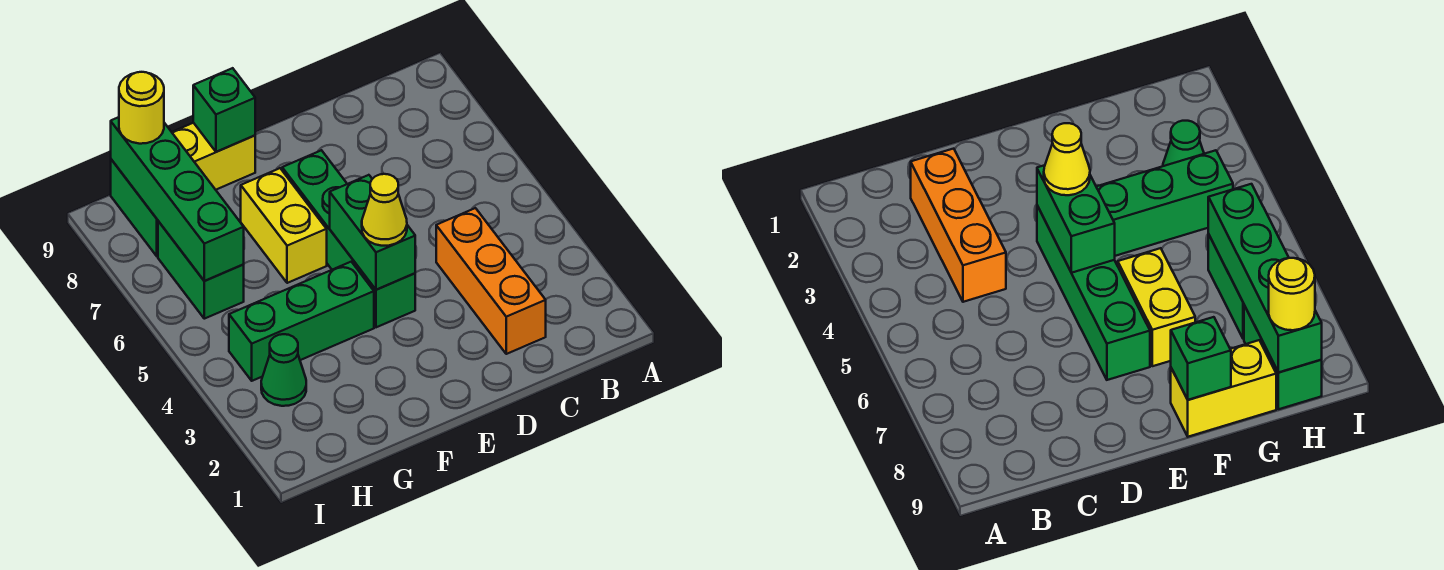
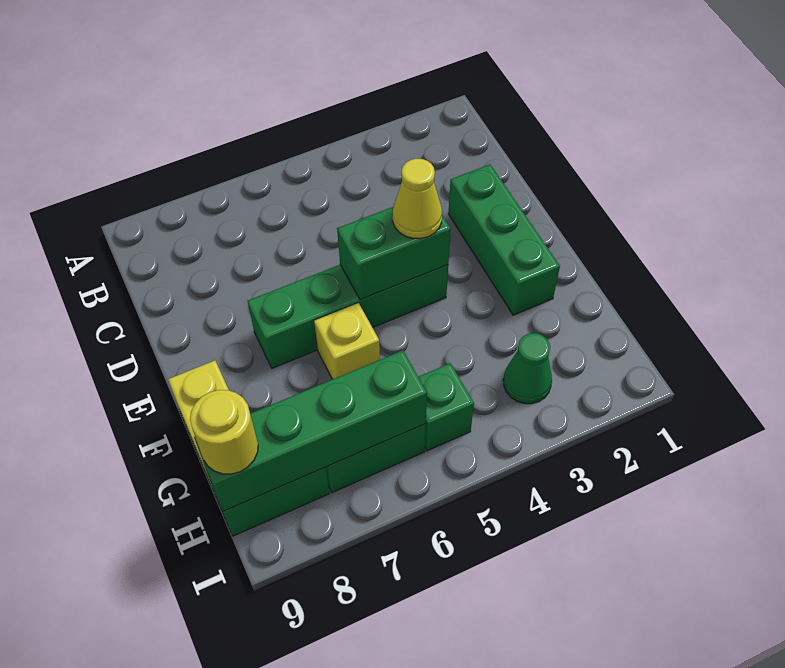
orange brick C2:C4 level 1 -> none
green brick F4:H4 level 1 -> green brick D2:F2 level 1
yellow brick F6:F7 level 1 -> yellow brick F6 level 1
green brick F9 level 2 -> green brick H5 level 1

